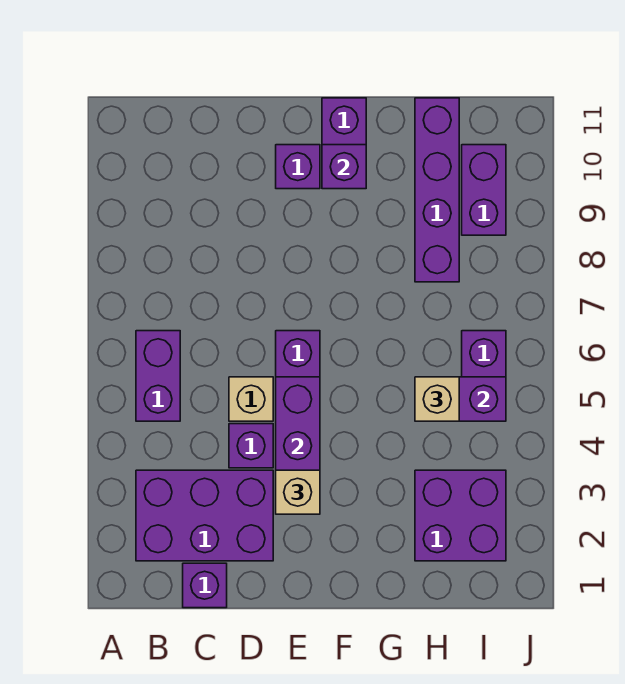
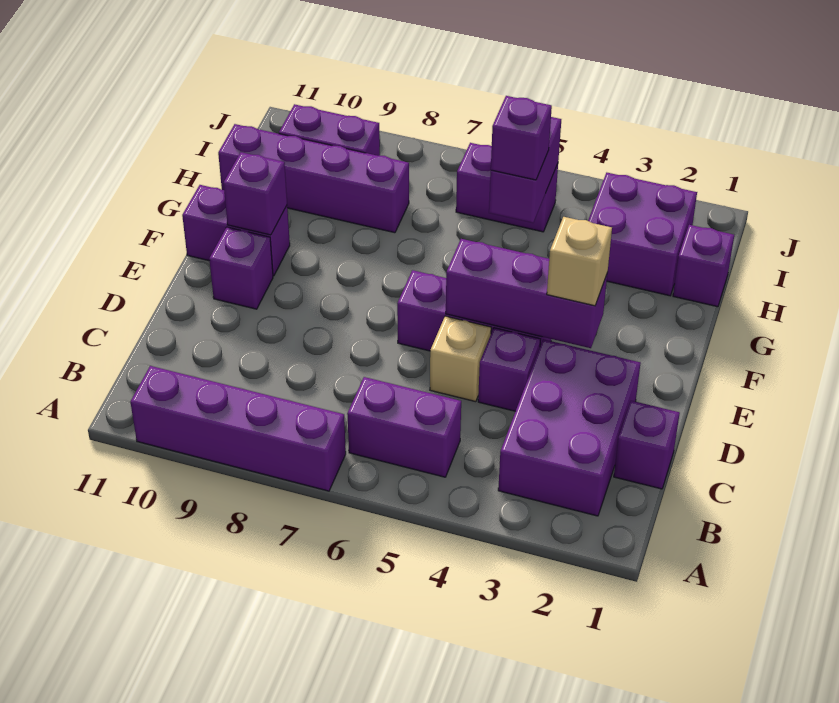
none -> purple brick A7:A10 level 1
none -> purple brick H1 level 1
tan brick H5 level 3 -> purple brick H5 level 3

